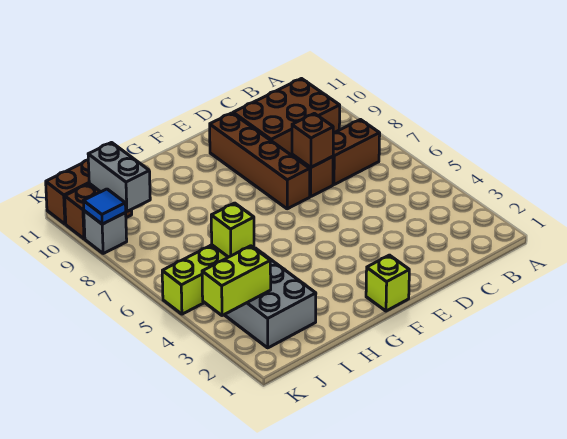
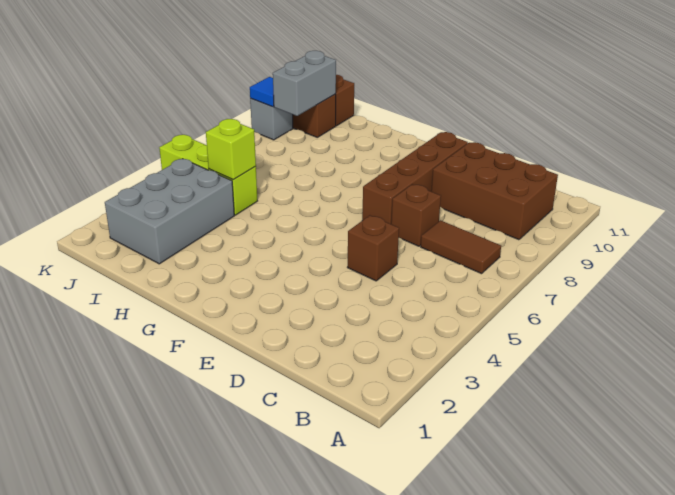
brown brick B7:C7 level 1 -> brown tile B7:C7 level 1
brown brick D7 level 2 -> brown brick D5 level 1
lime brick F1 level 1 -> none
lime brick J3:K3 level 2 -> none

